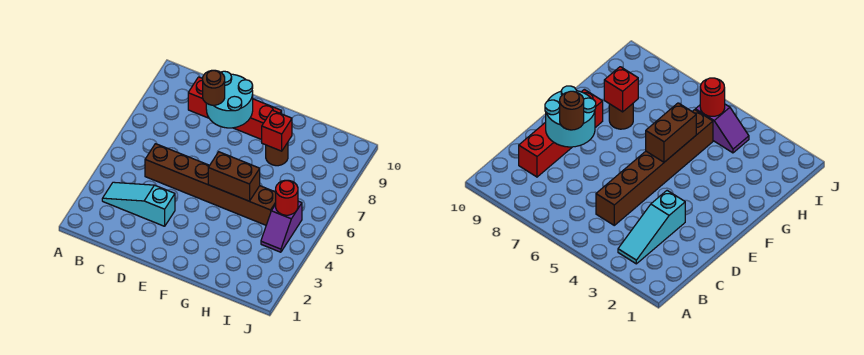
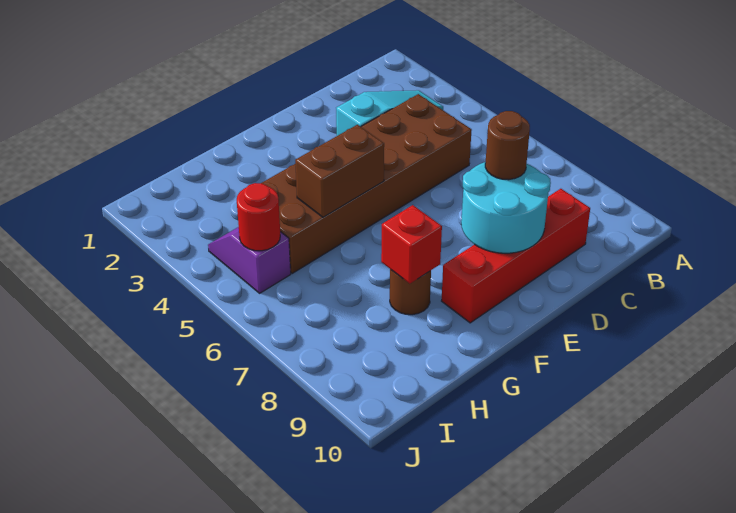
brown brick C5:H5 level 1 -> brown brick C4:H5 level 1

